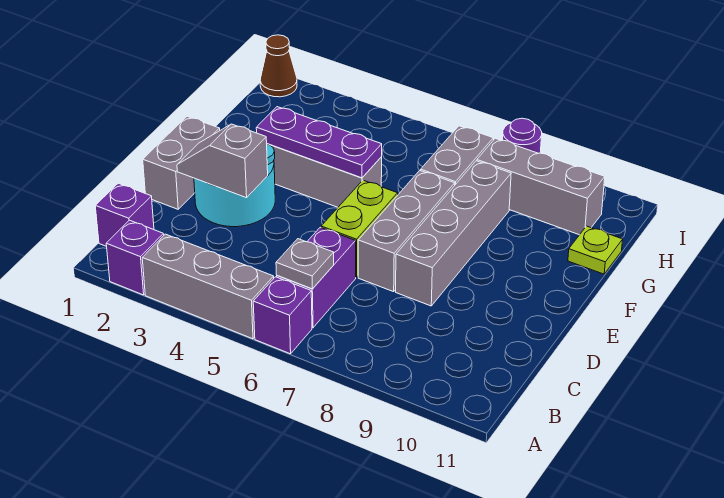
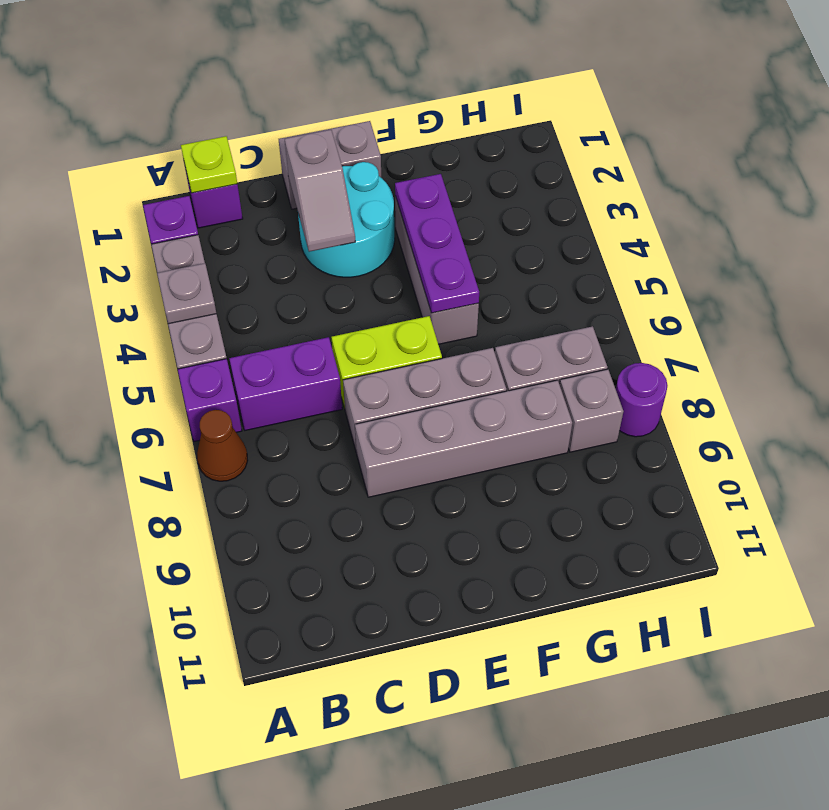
grey plate B6 level 2 -> grey plate A4 level 2
grey slope D2:D3 level 2 top 3 -> grey slope D2:D3 level 2 top 2
lime plate G11 level 1 -> lime plate B1 level 2
grey brick H8:H10 level 1 -> grey brick H8 level 1
brown cone I1 level 1 -> brown cone A7 level 1

